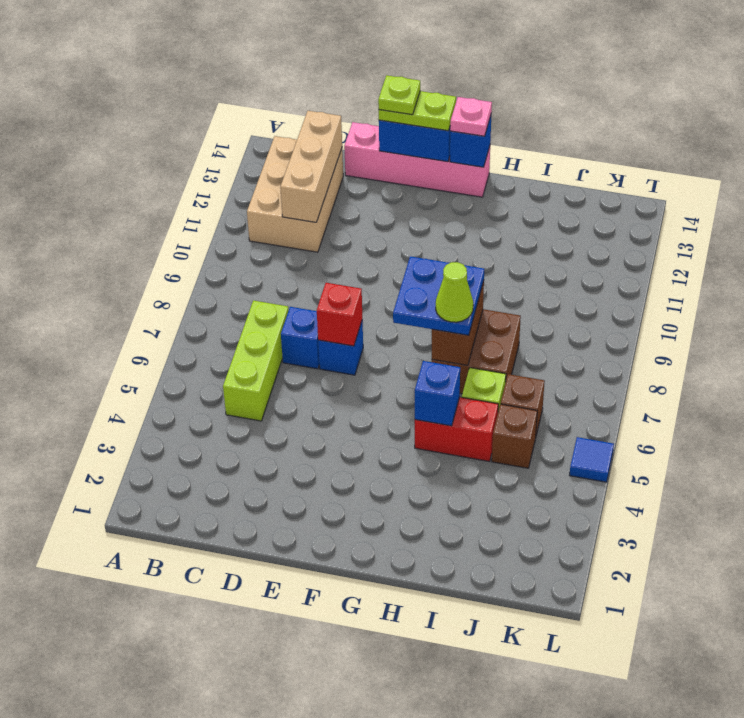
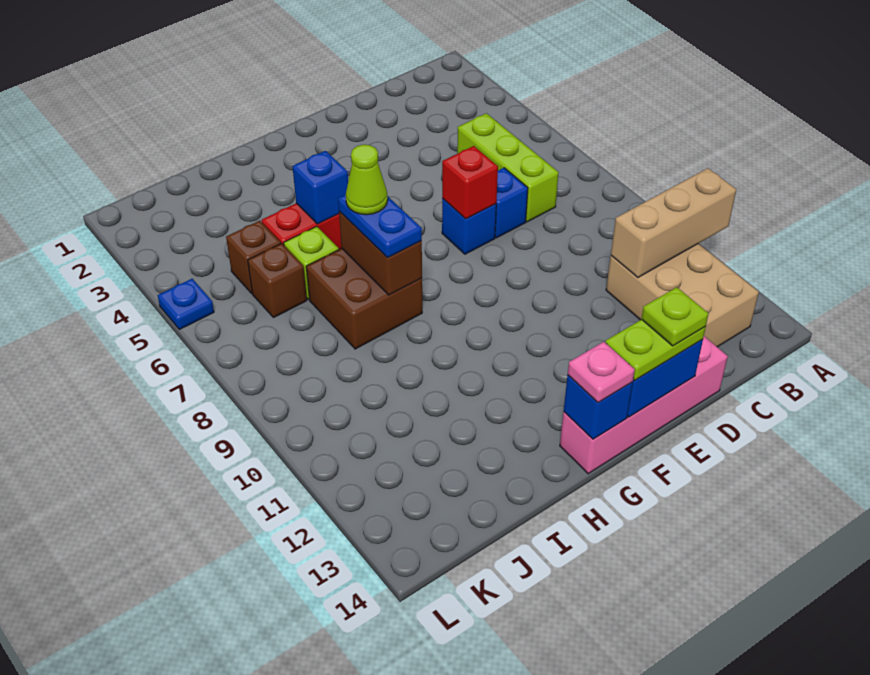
tan brick C11:C13 level 2 -> tan brick A11:C11 level 2
blue plate G7:H8 level 3 -> blue plate H7:H8 level 3
blue tile L5 level 1 -> blue plate L5 level 1

